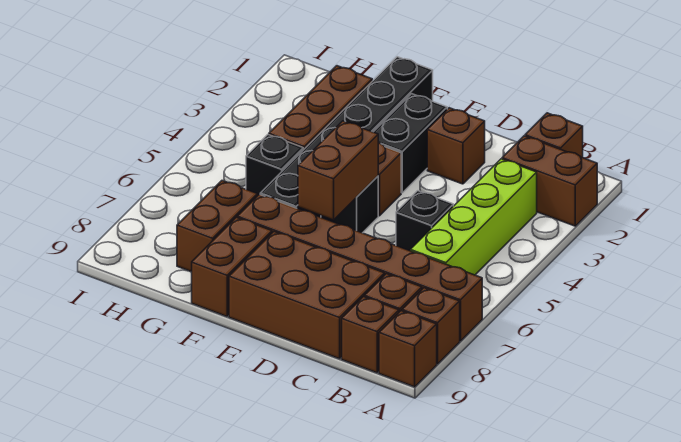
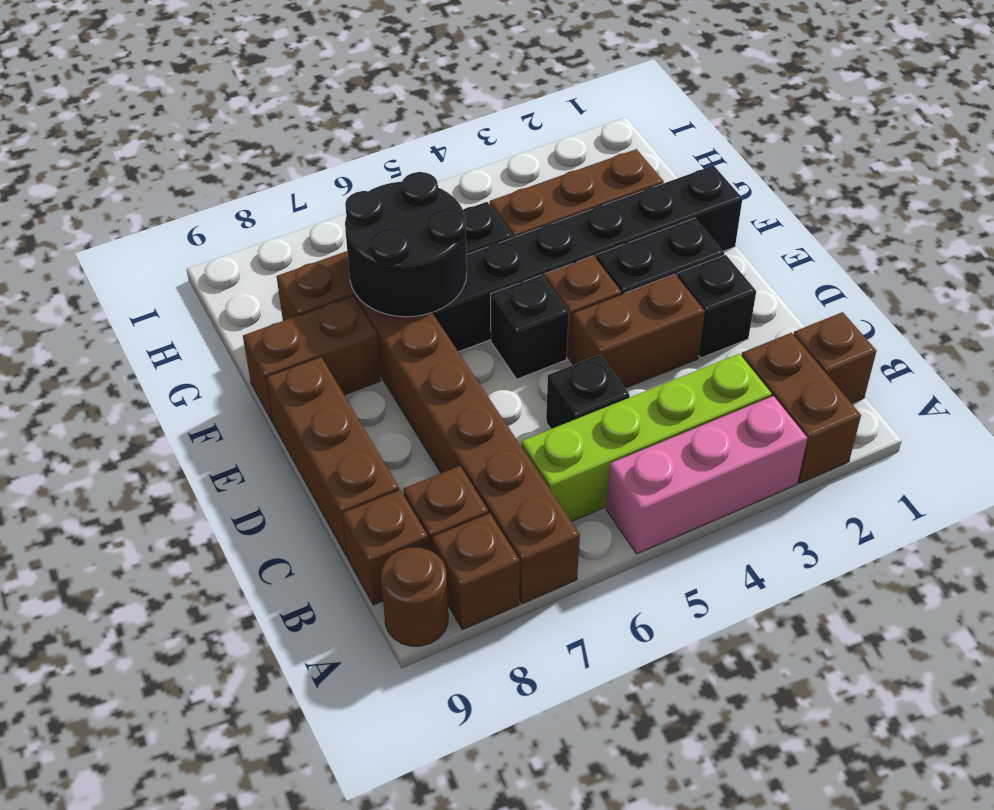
none -> pink brick A3:A5 level 1
brown brick A9 level 1 -> brown round brick A9 level 1
brown brick C8:E9 level 1 -> brown brick C9:E9 level 1
brown brick D2 level 1 -> black brick D2 level 1
brown brick E5:E6 level 2 -> brown brick D3:D4 level 1
none -> black round brick F6:G7 level 2

